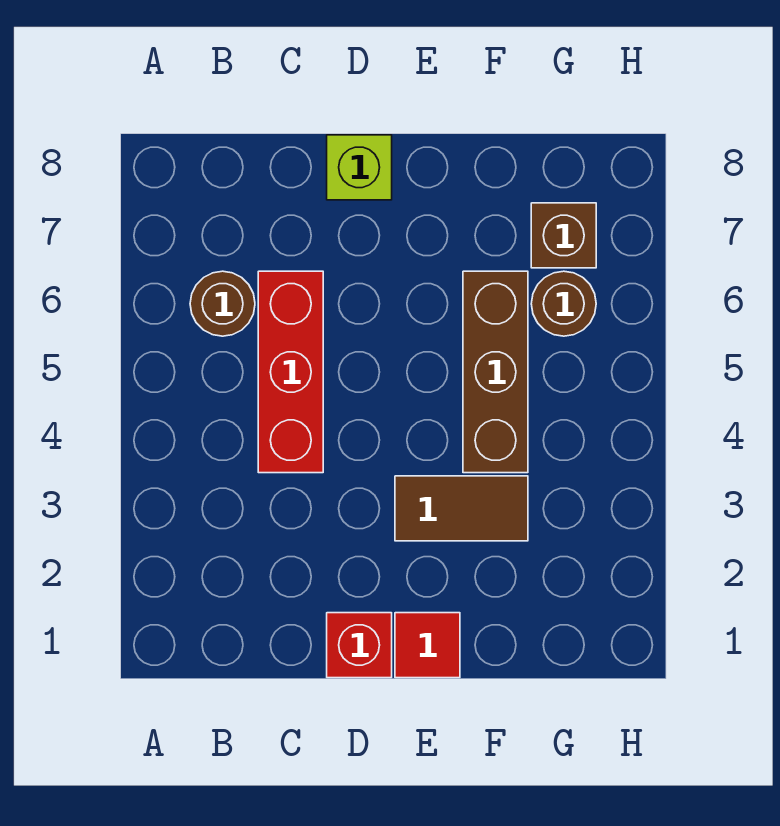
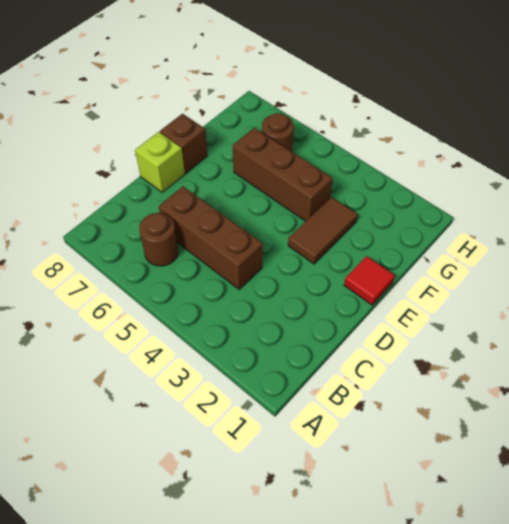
red brick C4:C6 level 1 -> brown brick C4:C6 level 1
red brick D1 level 1 -> none
brown brick G7 level 1 -> brown brick E8 level 1

